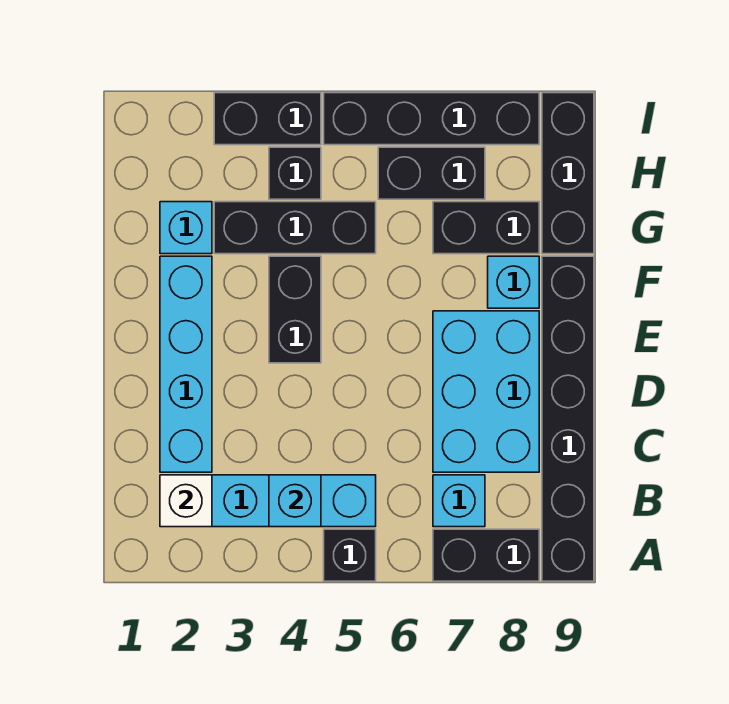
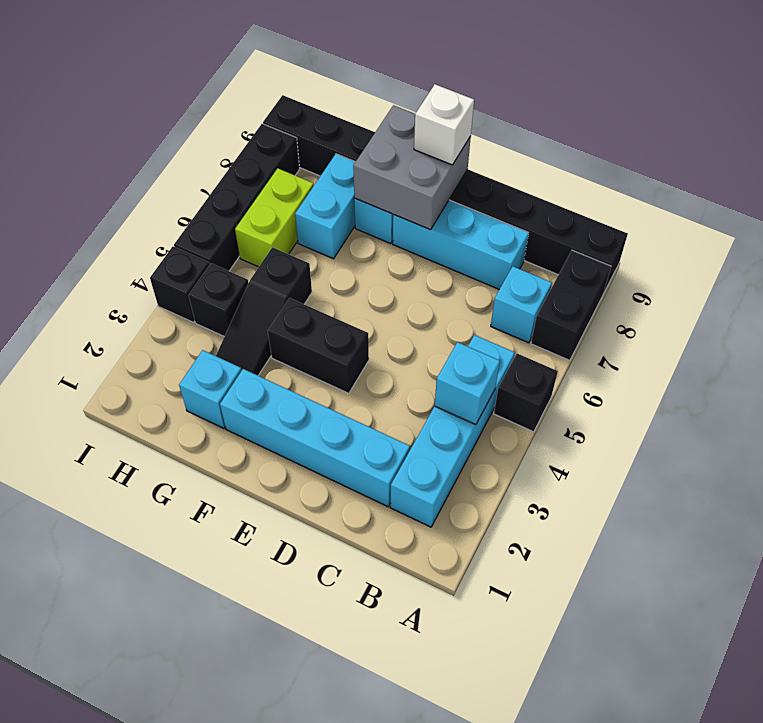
white brick B2 level 2 -> white brick E9 level 3
cyan brick C7:E8 level 1 -> cyan brick C8:E8 level 1
none -> grey brick E8:F9 level 2
black brick G3:G5 level 1 -> black slope G3:G5 level 1 top 5
black brick G7:G8 level 1 -> cyan brick G7:G8 level 1
black brick H6:H7 level 1 -> lime brick H6:H7 level 1
black brick I3:I4 level 1 -> black brick I4 level 1

